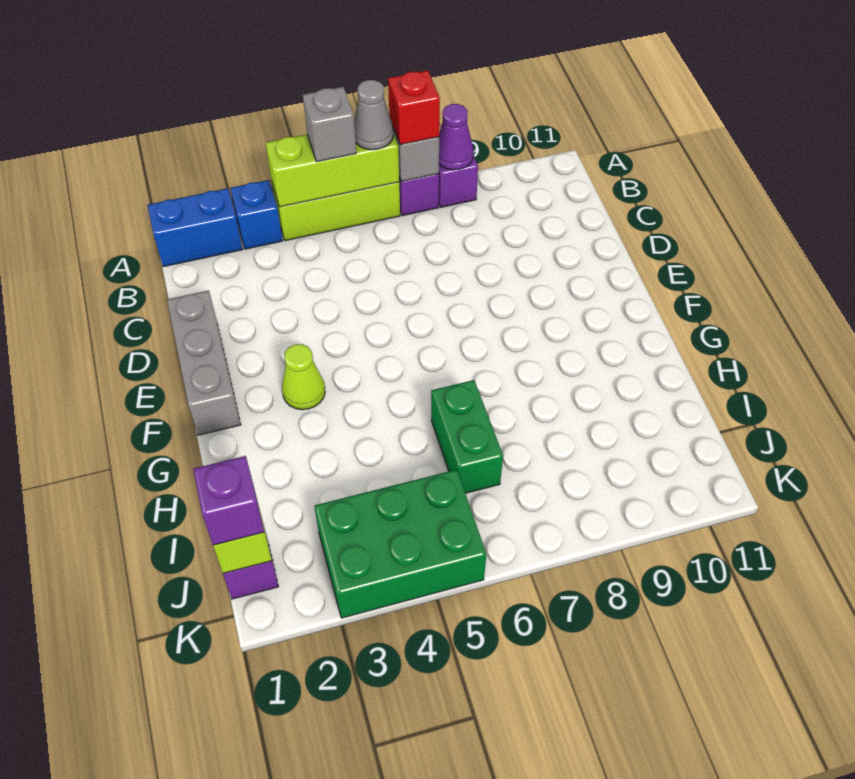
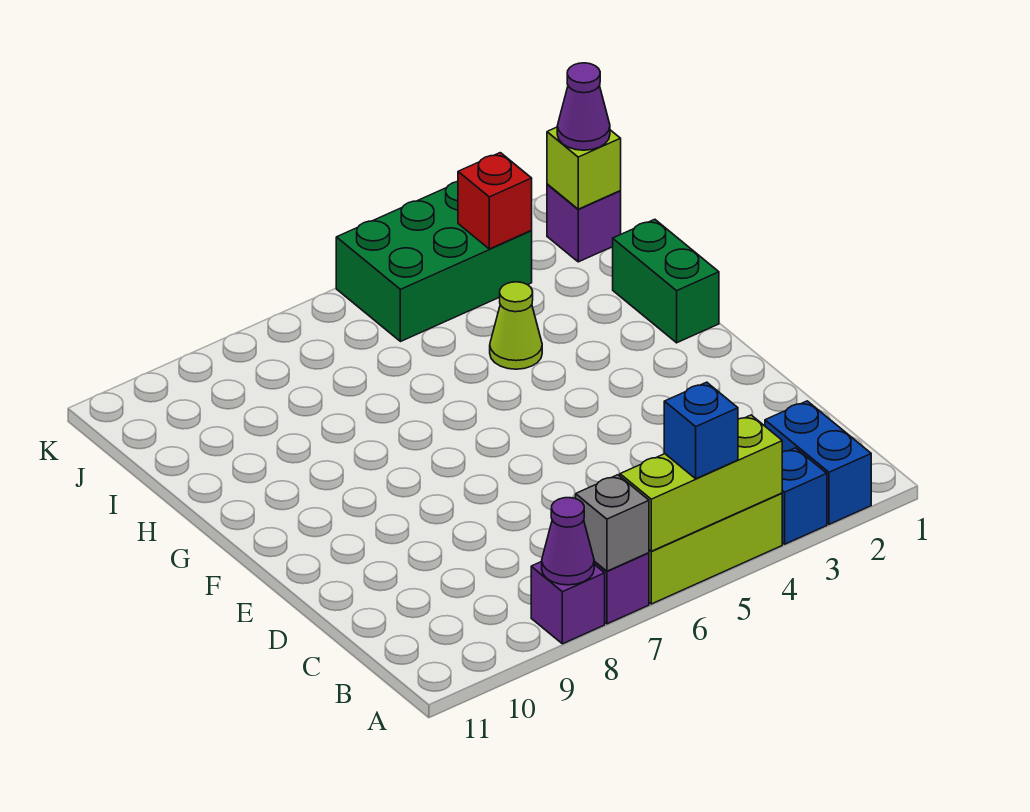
blue brick A1:A2 level 1 -> blue brick A2:B2 level 1
grey brick A5 level 3 -> blue brick A5 level 3
grey cone A6 level 3 -> none
red brick A7 level 3 -> red brick J3 level 2
grey brick D1:F1 level 1 -> none
lime cone F3 level 1 -> lime cone H4 level 1
green brick H6:I6 level 1 -> green brick G1:H1 level 1
purple brick J1 level 3 -> purple cone J1 level 3

